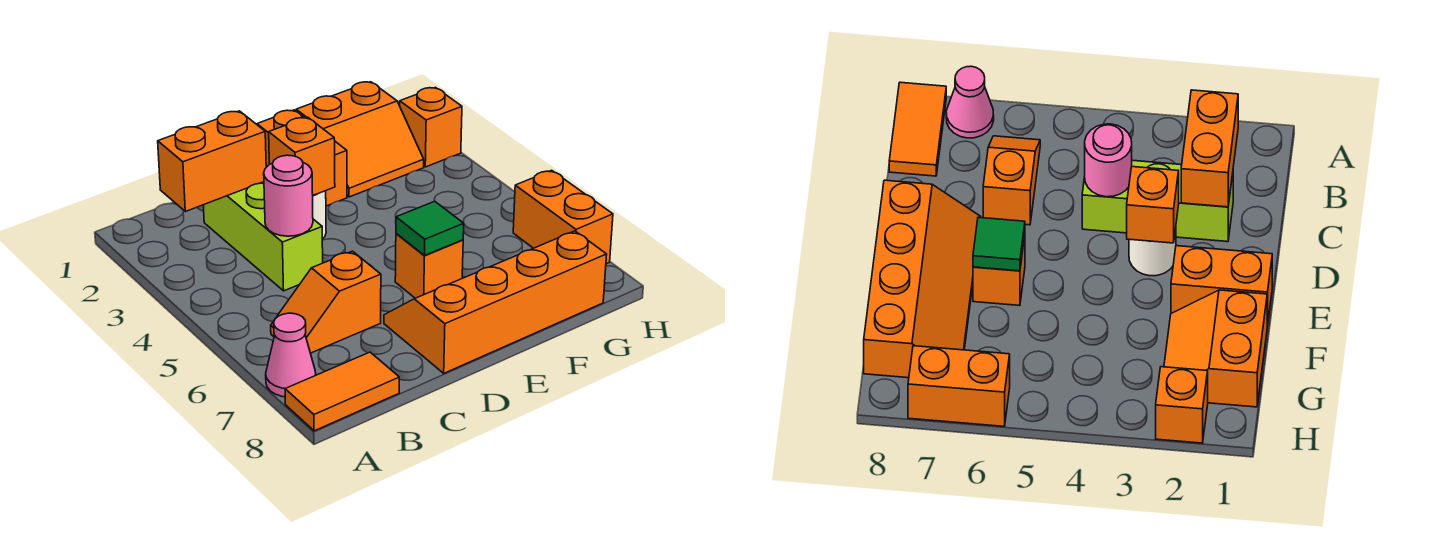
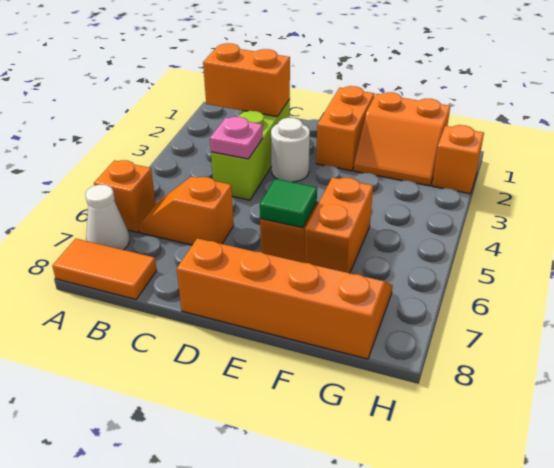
pink cone A7 level 1 -> white cone A7 level 1
pink round brick C4 level 2 -> pink plate C4 level 2
orange brick D3 level 2 -> orange brick A6 level 1
orange brick H6:H7 level 1 -> orange brick F5:F6 level 1

